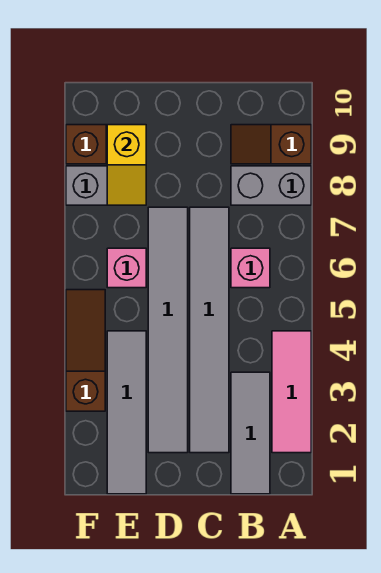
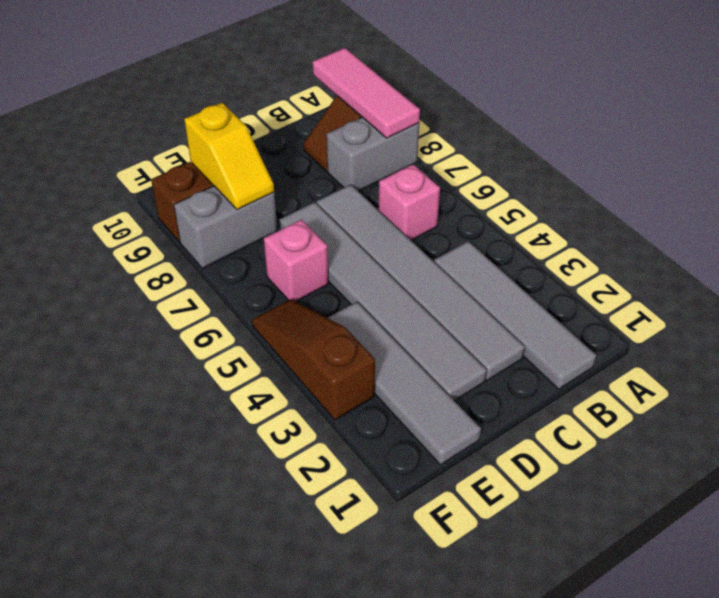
pink tile A2:A4 level 1 -> pink tile A8:A10 level 2
grey tile B1:B3 level 1 -> grey tile B1:B4 level 1

